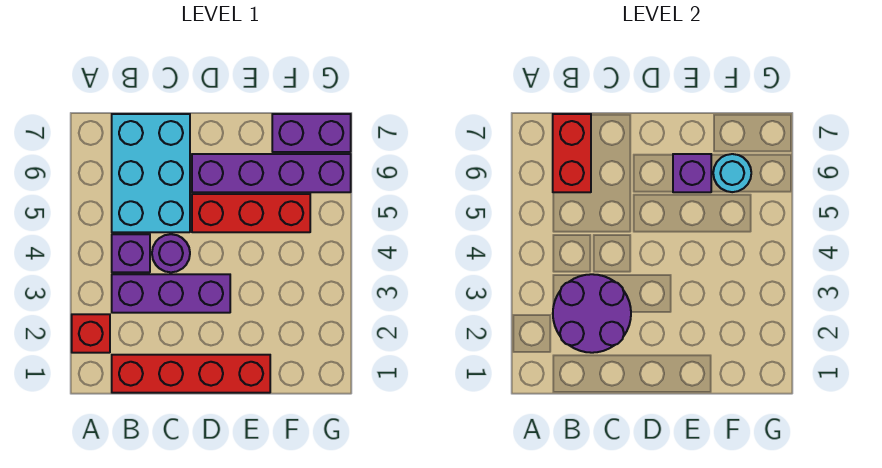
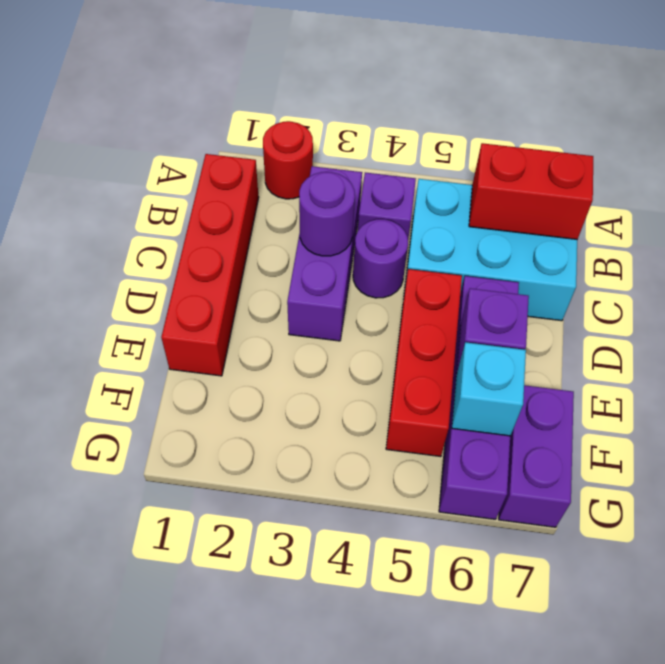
red brick A2 level 1 -> red round brick A2 level 1
purple round brick B2:C3 level 2 -> purple round brick C3 level 2
cyan round brick F6 level 2 -> cyan brick F6 level 2

